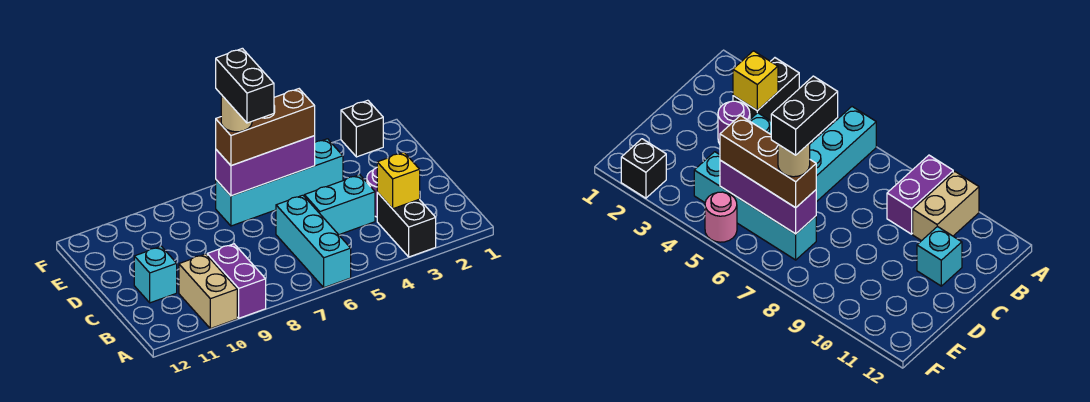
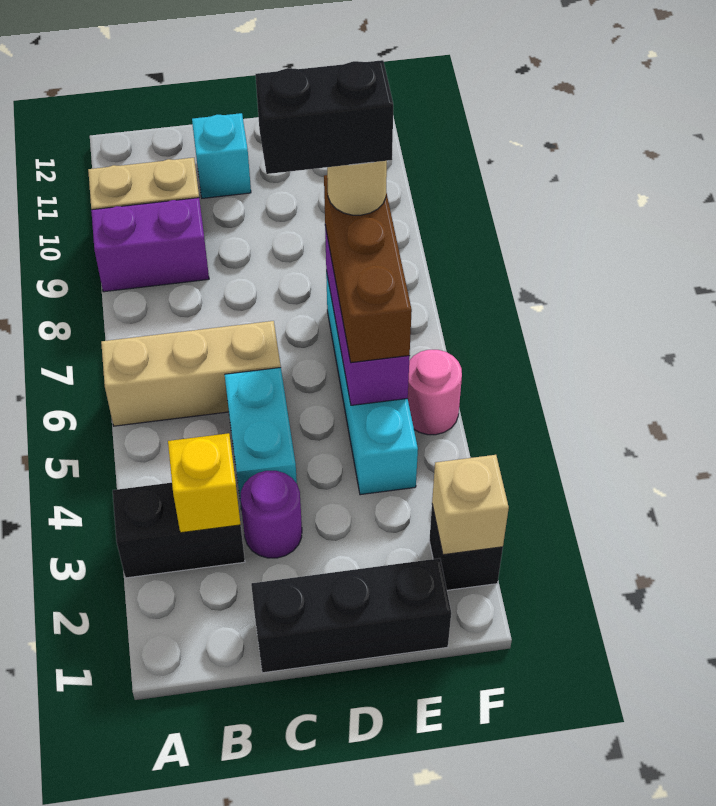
cyan brick A6:C6 level 1 -> tan brick A6:C6 level 1
none -> black brick C1:E1 level 1
none -> tan brick F2 level 2

